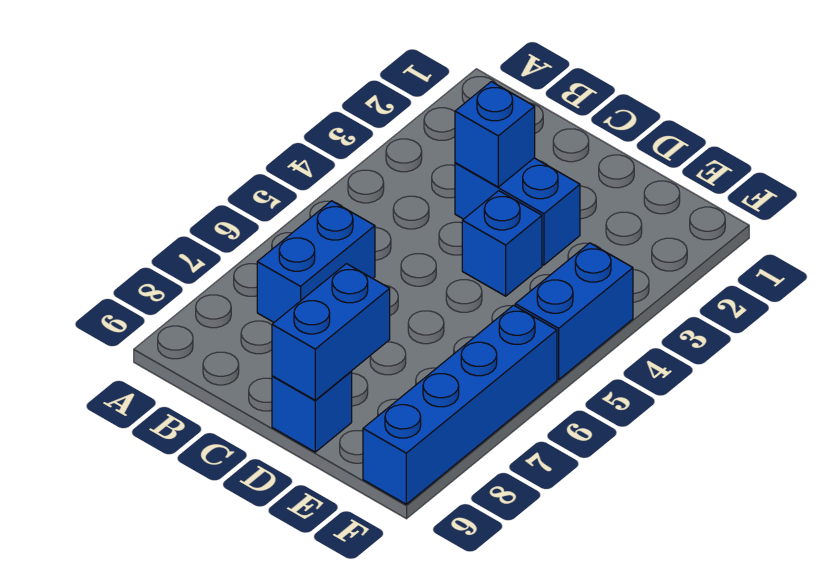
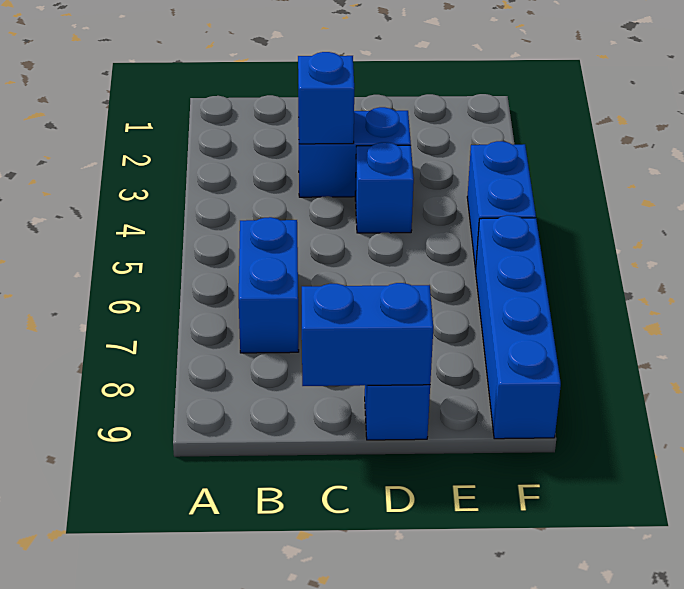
blue brick D8:D9 level 2 -> blue brick C9:D9 level 2

